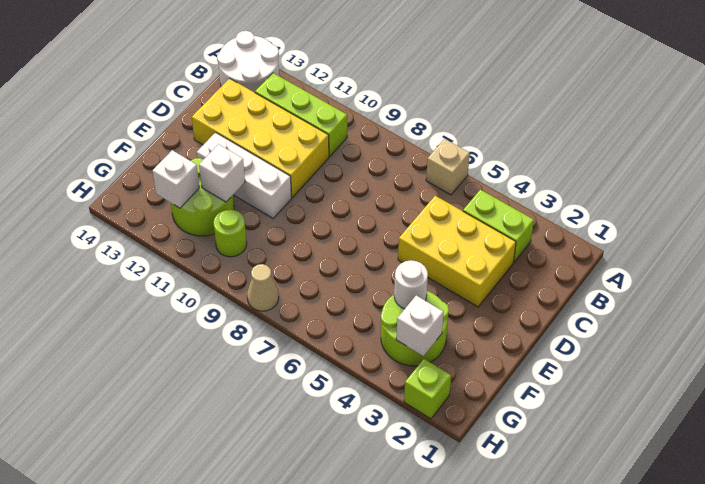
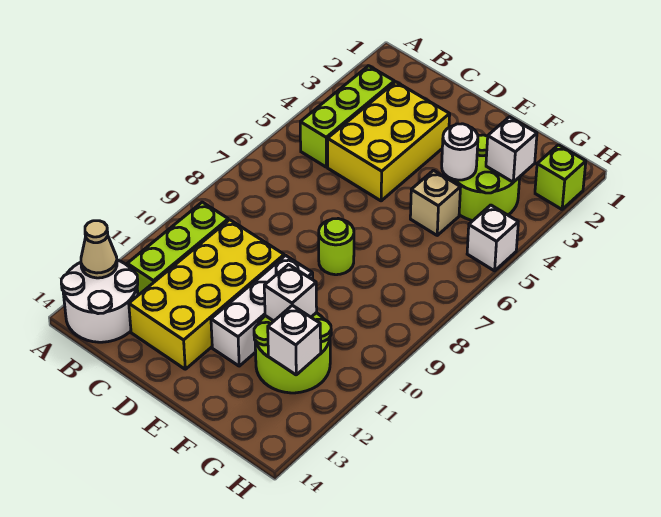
tan brick A6 level 1 -> tan brick F5 level 1
lime brick B3:B4 level 1 -> lime brick B3:B5 level 1
lime round brick G10 level 1 -> lime round brick E8 level 1
none -> white brick H5 level 1
tan cone H8 level 1 -> tan cone A13 level 2

